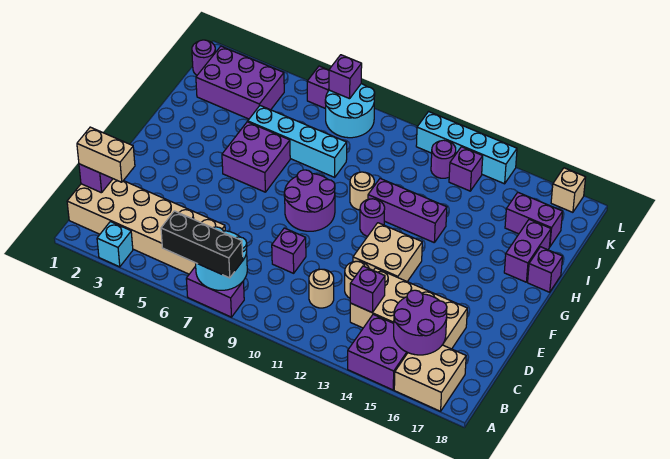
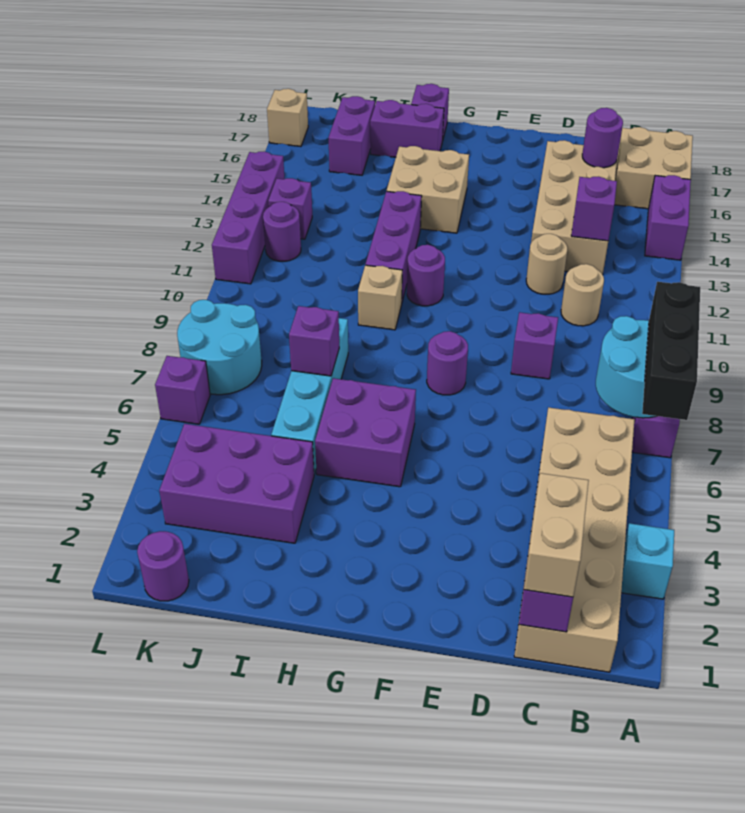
purple brick A14:B15 level 1 -> purple brick A14:A15 level 1
purple round brick B15:C16 level 2 -> purple round brick C16 level 2
tan brick E12:F13 level 1 -> tan brick G14:H15 level 1
purple round brick F8:G9 level 1 -> purple round brick F8 level 1
tan round brick H10 level 1 -> tan brick H10 level 1
purple brick J2:K4 level 1 -> purple brick I3:K4 level 1
purple brick L7 level 2 -> purple brick I7 level 2
cyan brick L11:L14 level 1 -> purple brick L11:L14 level 1

